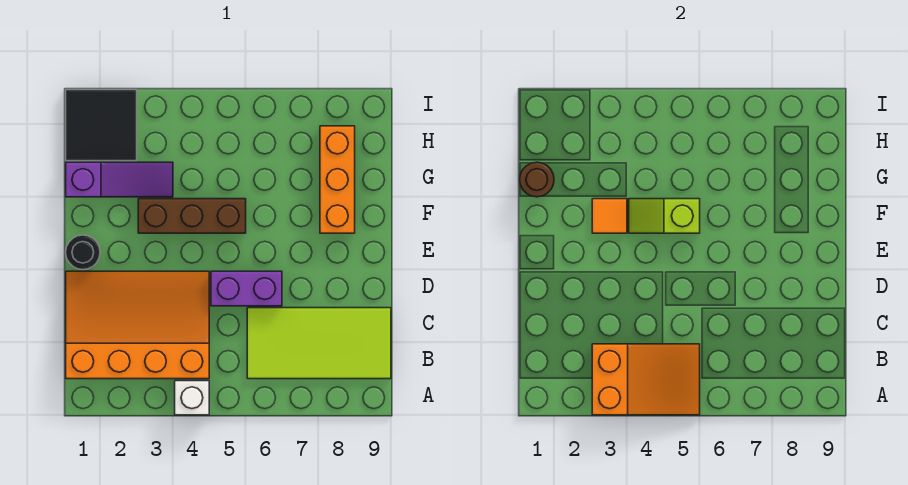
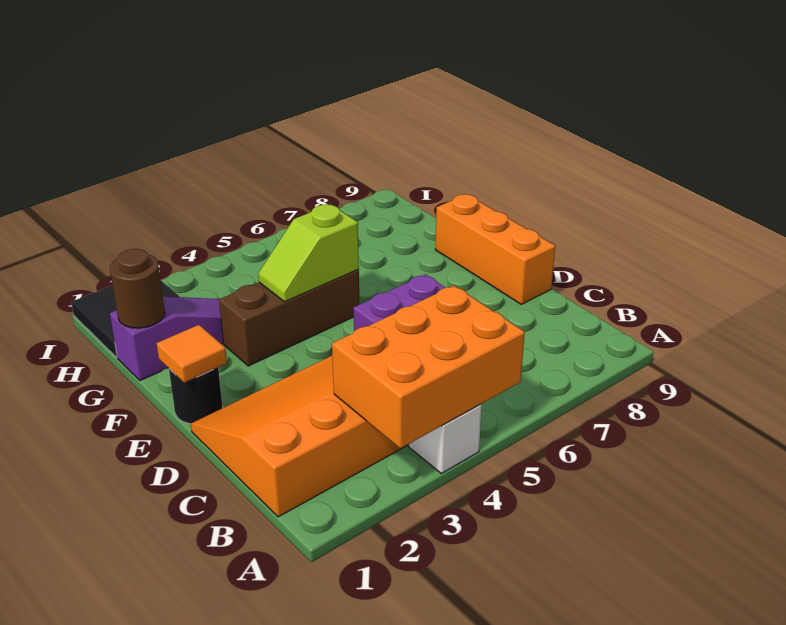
orange slope A3:B5 level 2 top 3 -> orange brick A3:B5 level 2
lime tile B6:C9 level 1 -> none
orange tile F3 level 2 -> orange tile E1 level 2
orange brick F8:H8 level 1 -> orange brick D9:F9 level 1

